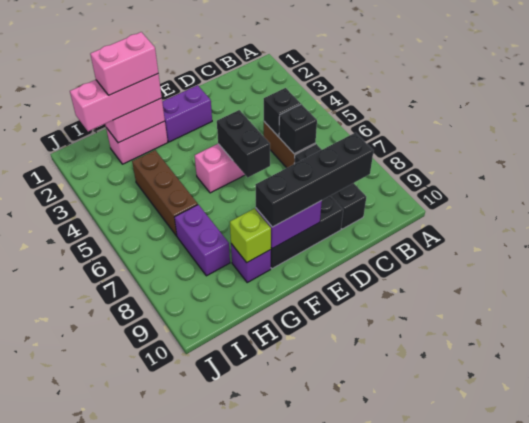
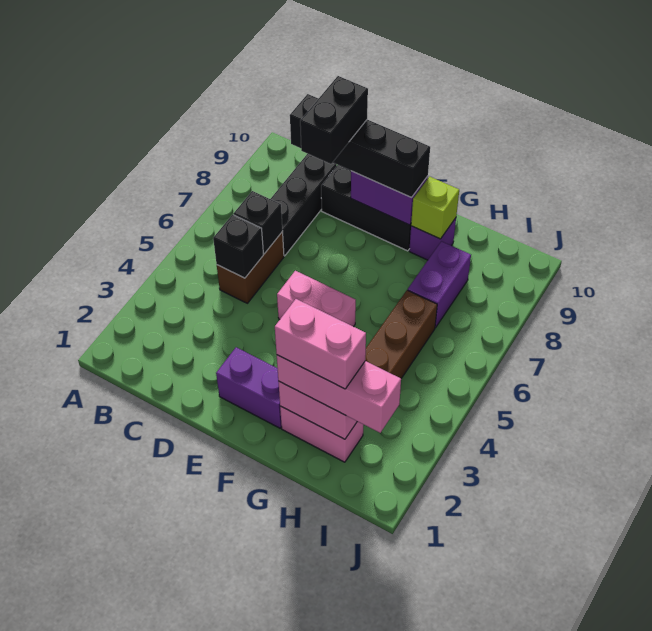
black brick E5:E6 level 2 -> black brick D8:D9 level 4

